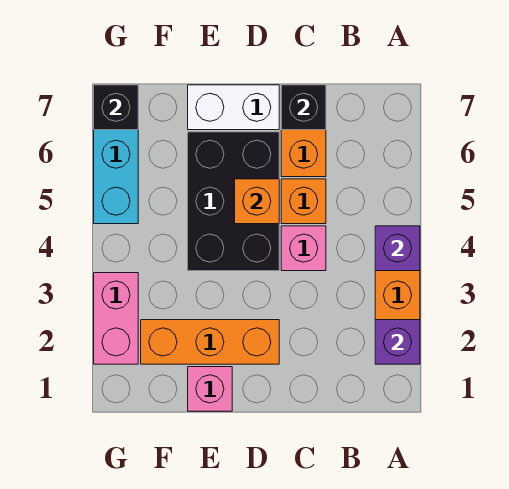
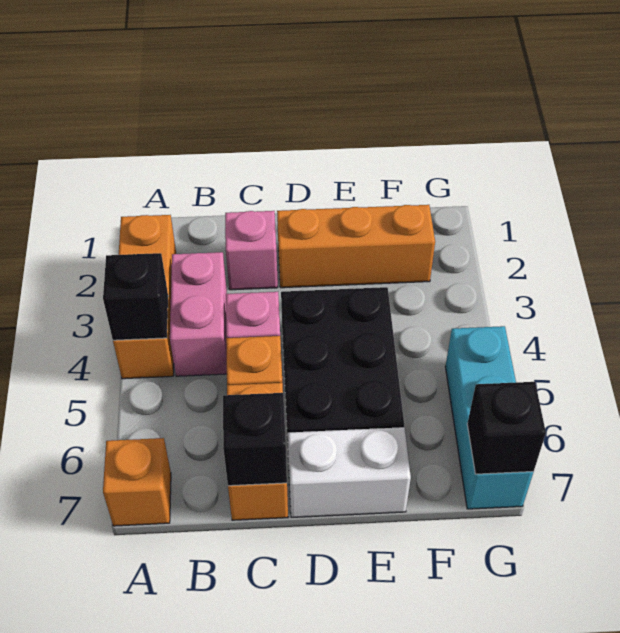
purple brick A2 level 2 -> none
purple brick A4 level 2 -> black brick A4 level 2
orange brick D5 level 2 -> orange brick A7 level 1
pink brick E1 level 1 -> pink brick C2 level 1
pink brick G2:G3 level 1 -> pink brick B3:B4 level 1

